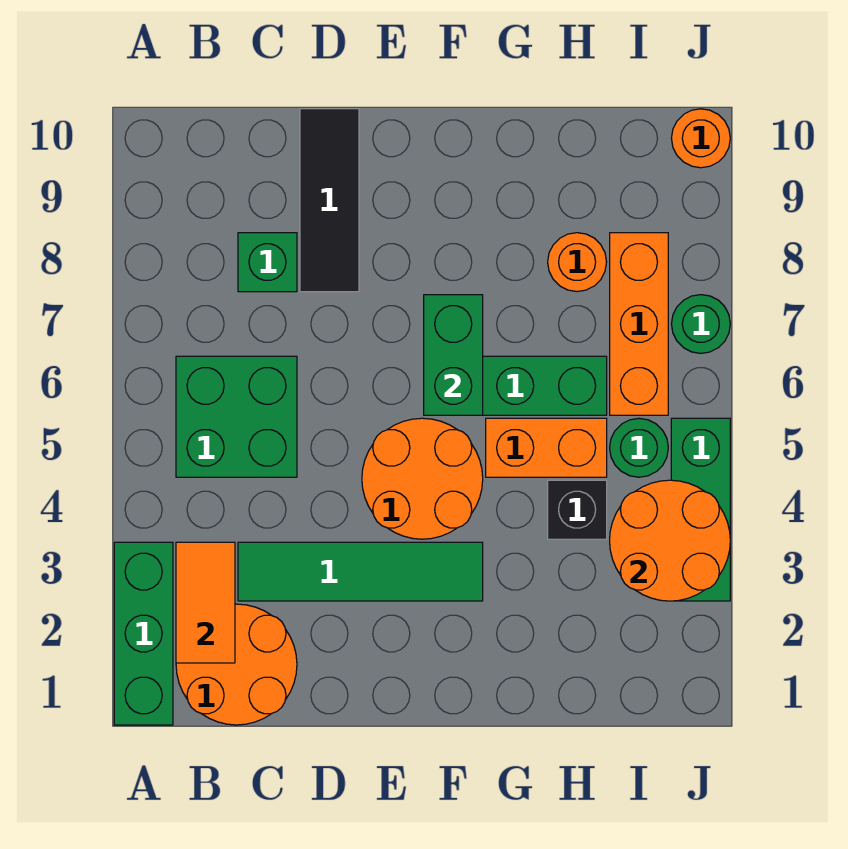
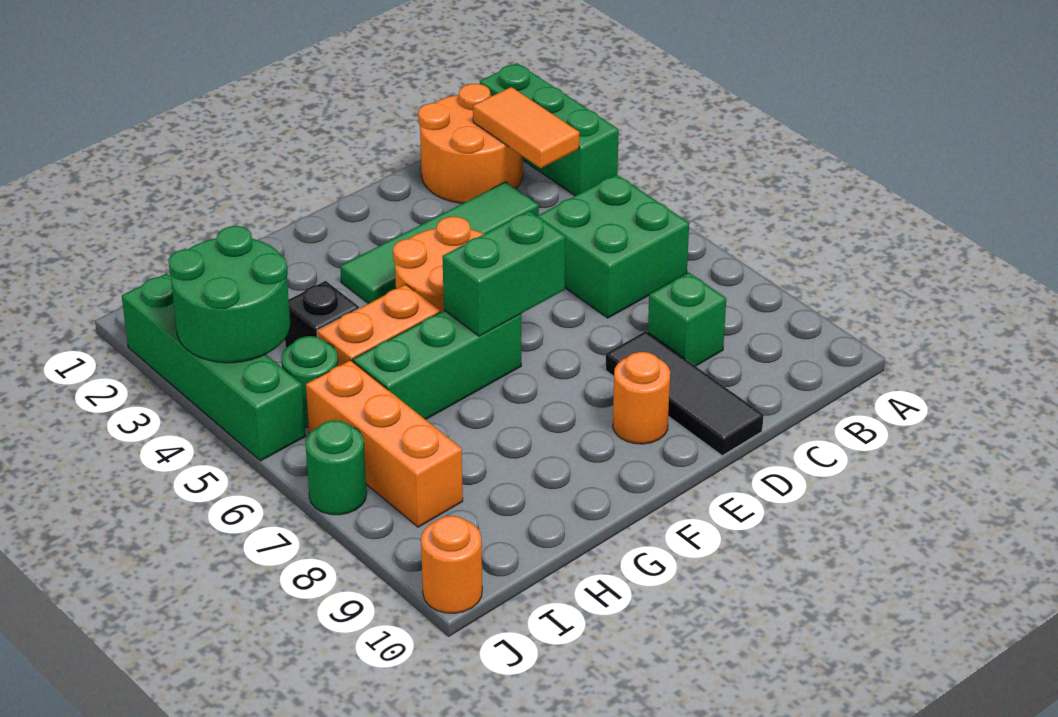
green brick F6:F7 level 2 -> green brick E6:F6 level 2
orange round brick H8 level 1 -> orange round brick E9 level 1
orange round brick I3:J4 level 2 -> green round brick I3:J4 level 2
green brick J3:J5 level 1 -> green brick J2:J5 level 1

